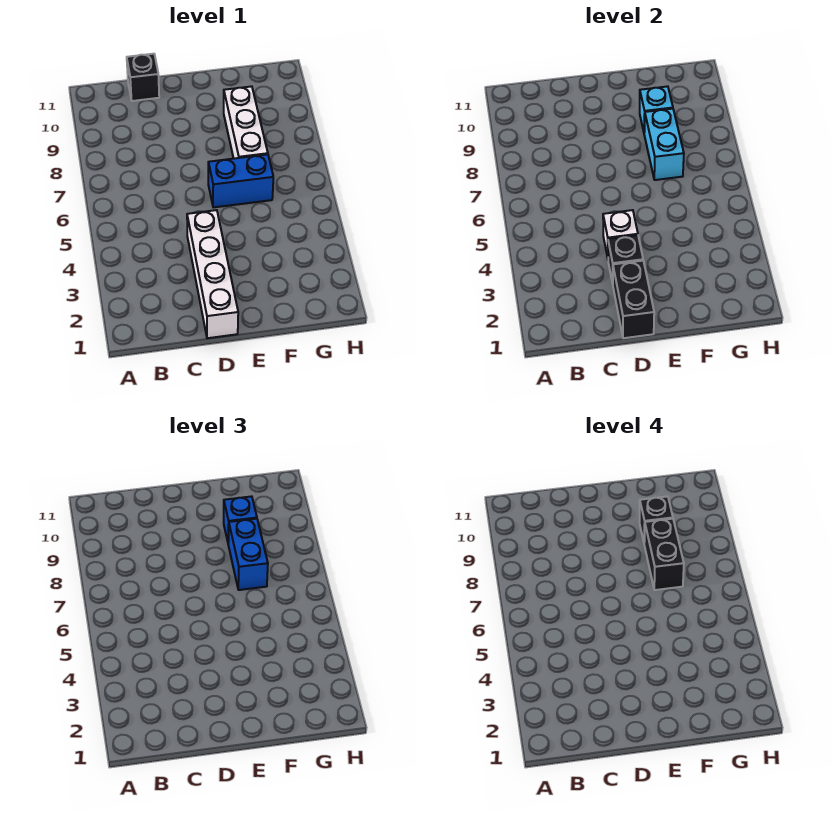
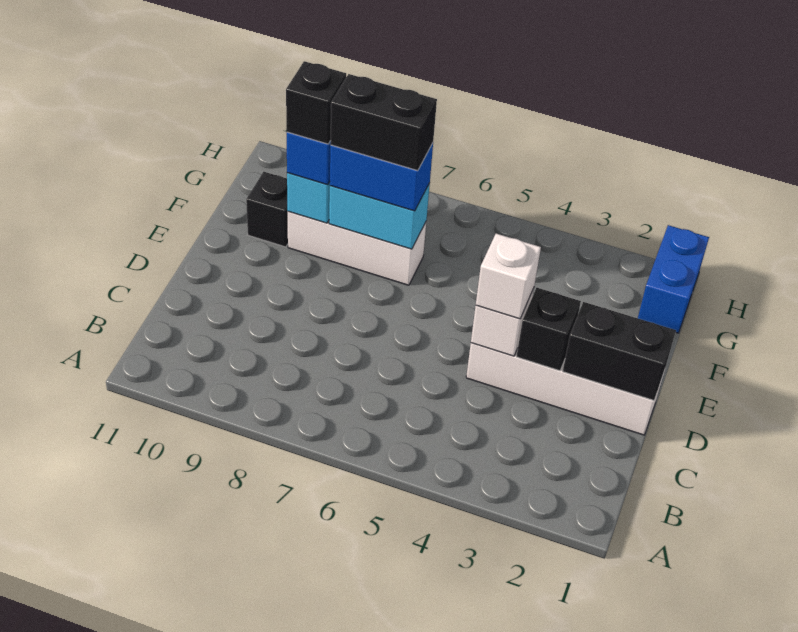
black brick C11 level 1 -> black brick F10 level 1
none -> white brick D4 level 3
blue brick E6:F6 level 1 -> blue brick G1:H1 level 1

